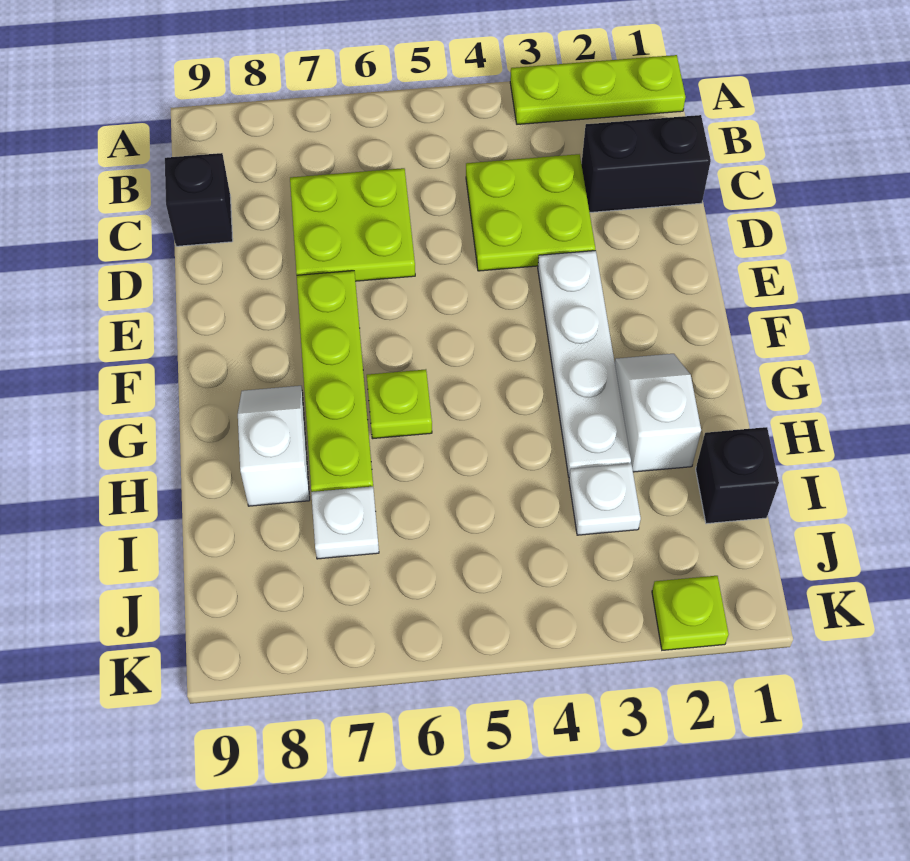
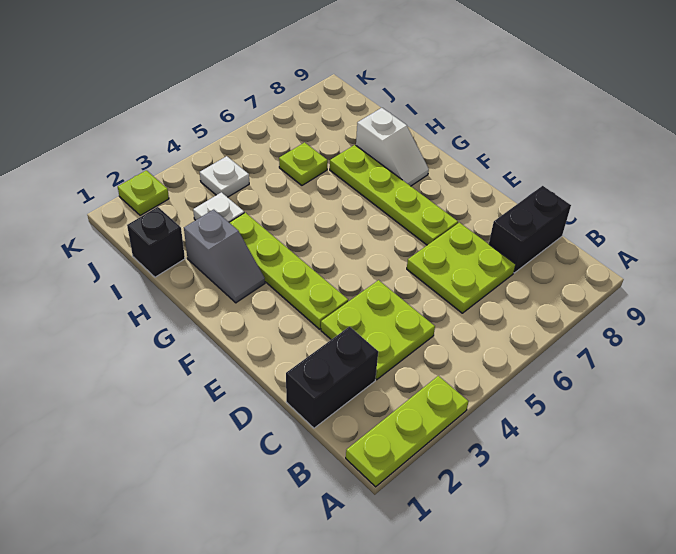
black brick C9 level 1 -> black brick C8:C9 level 1
white plate E3:H3 level 1 -> lime plate E3:H3 level 1
white slope G2:H2 level 1 top H -> grey slope G2:H2 level 1 top H
lime plate G6 level 1 -> lime plate I6 level 1
white plate I7 level 1 -> white plate J4 level 1

